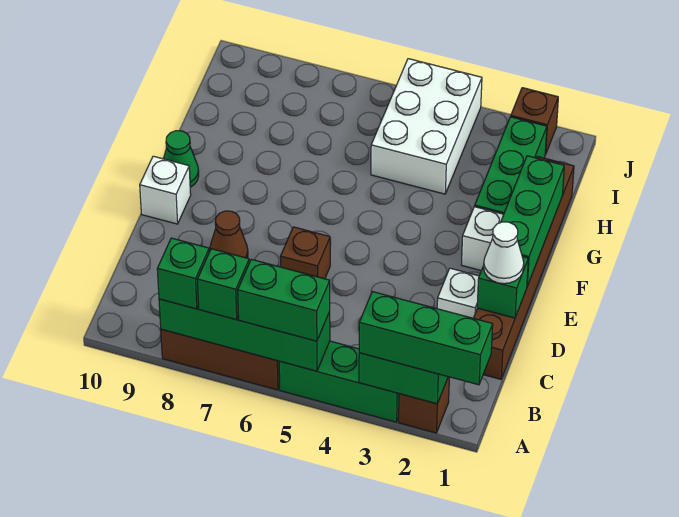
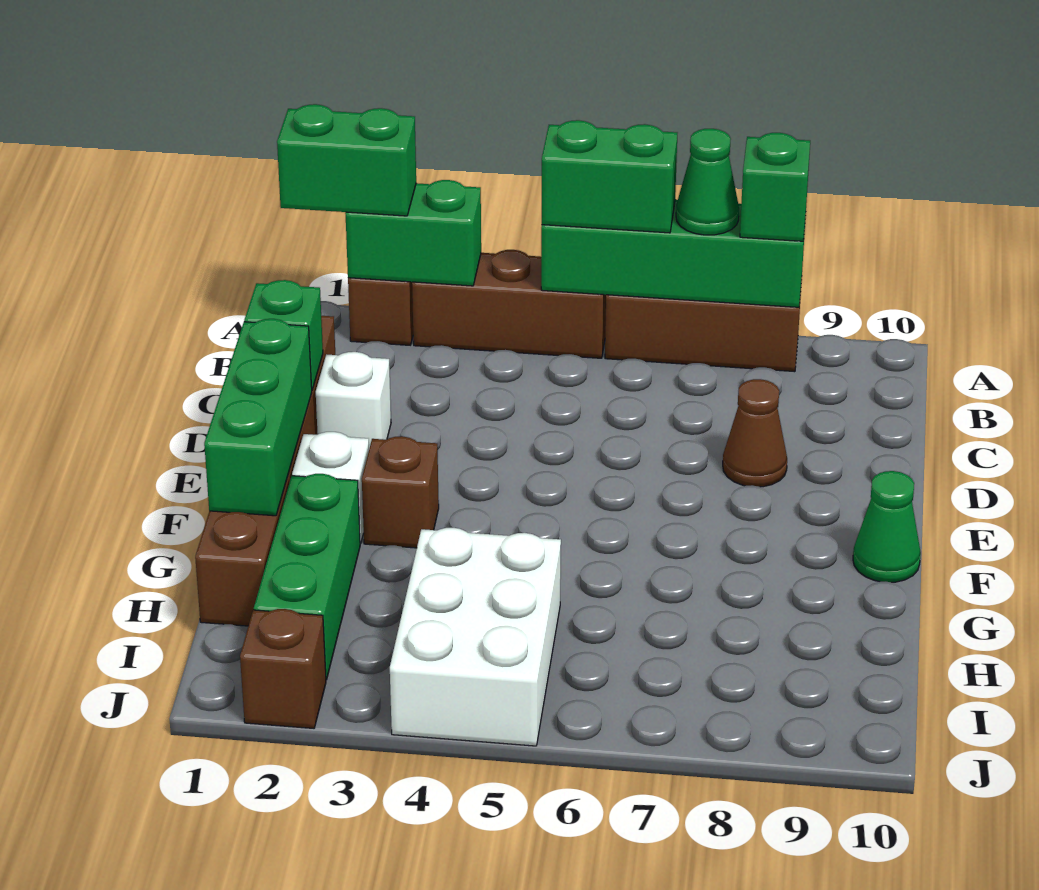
green brick A1:A3 level 3 -> green brick A1:A2 level 3
green brick A3:A5 level 1 -> brown brick A3:A5 level 1
green brick A7 level 3 -> green cone A7 level 3
white cone D1 level 3 -> none
brown brick D6 level 1 -> brown brick F3 level 1
white brick E10 level 1 -> none

